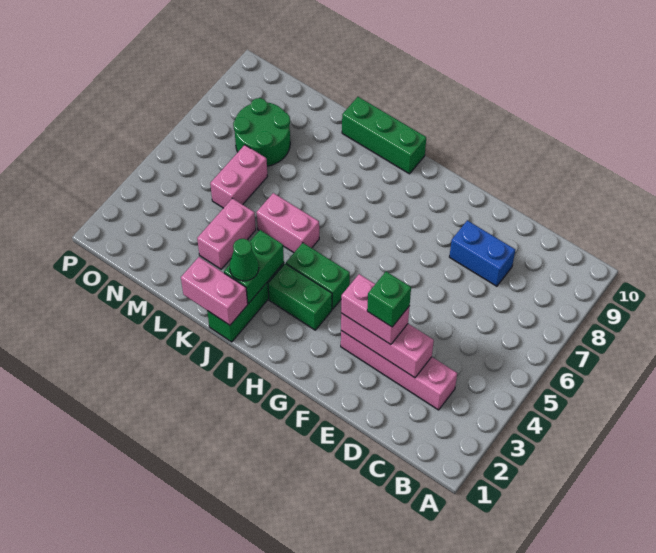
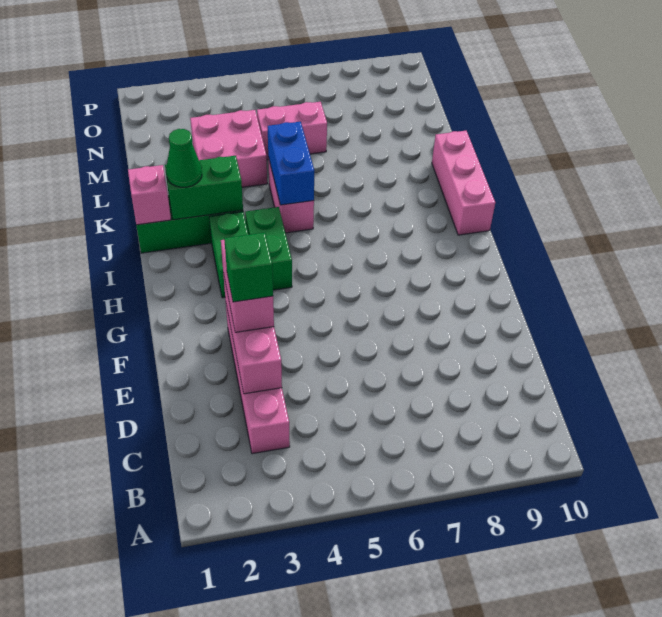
blue brick D8:E8 level 1 -> blue brick J5:K5 level 2
green brick I10:K10 level 1 -> pink brick I10:K10 level 1
pink brick J1:K1 level 2 -> pink brick J1 level 2
pink brick L3:L4 level 1 -> pink brick L3:M4 level 1
green round brick M7:N8 level 1 -> none

